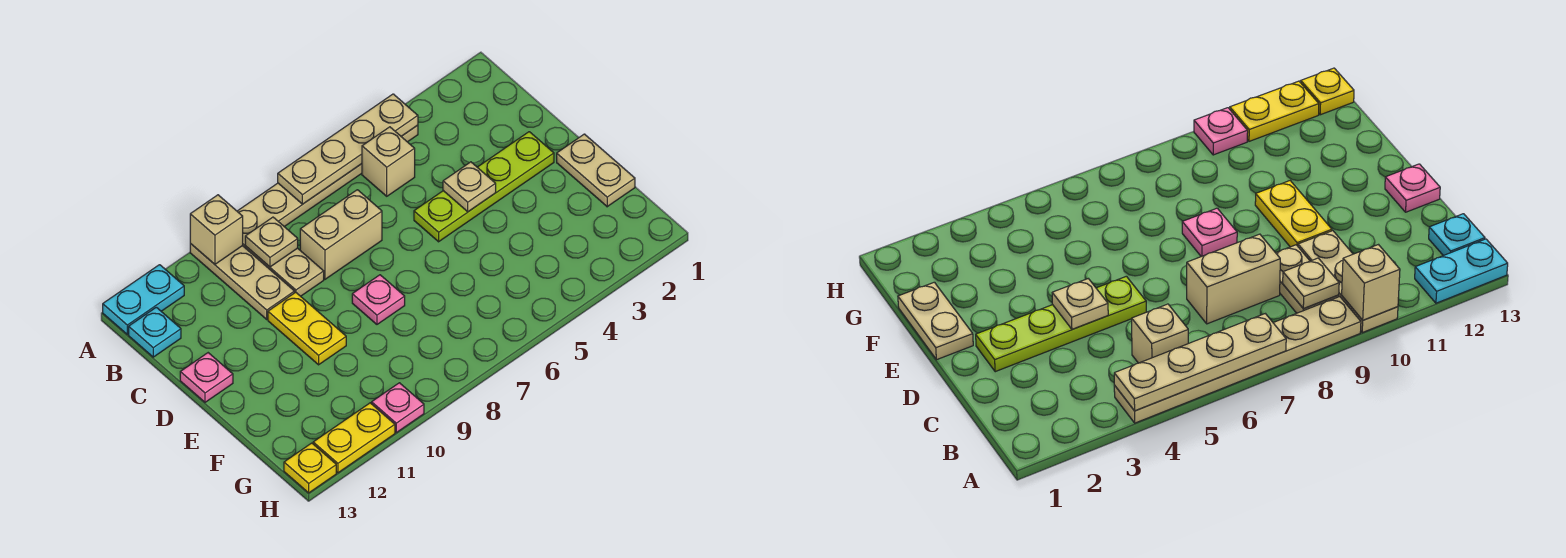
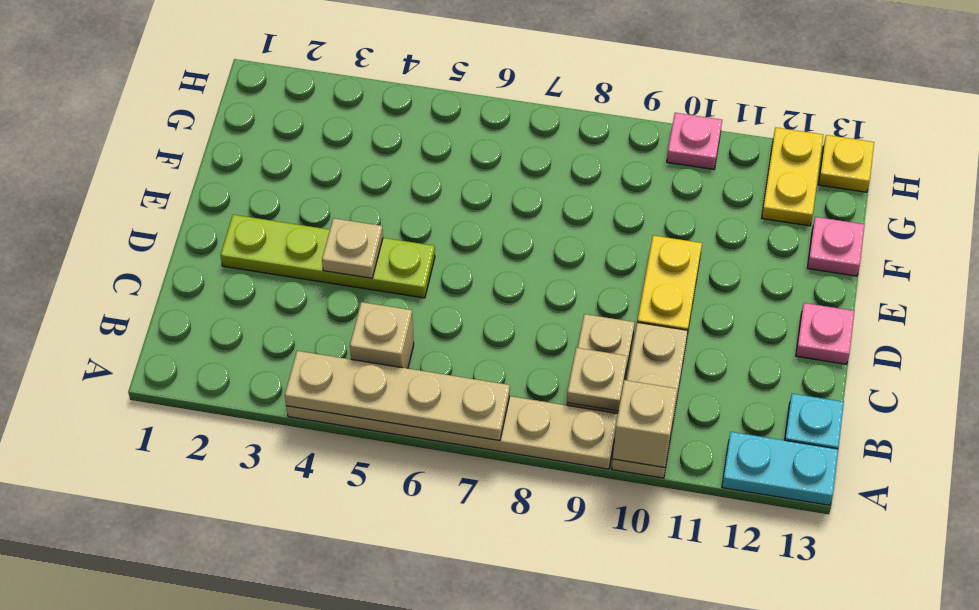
tan brick C7:C8 level 1 -> none
tan plate E1:F1 level 1 -> none
pink plate E8 level 1 -> pink plate F13 level 1
yellow plate H11:H12 level 1 -> yellow plate G12:H12 level 1

